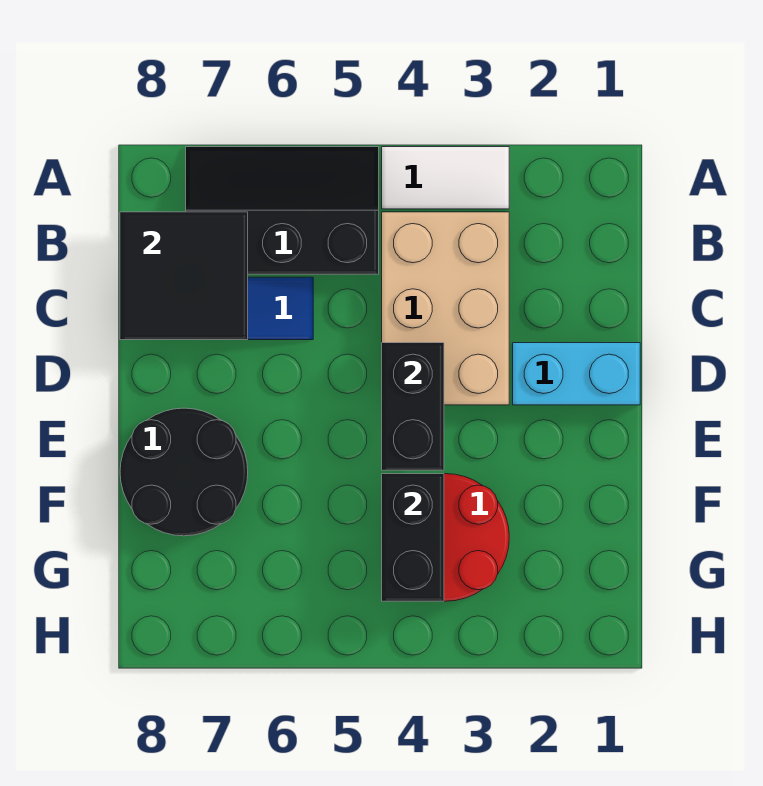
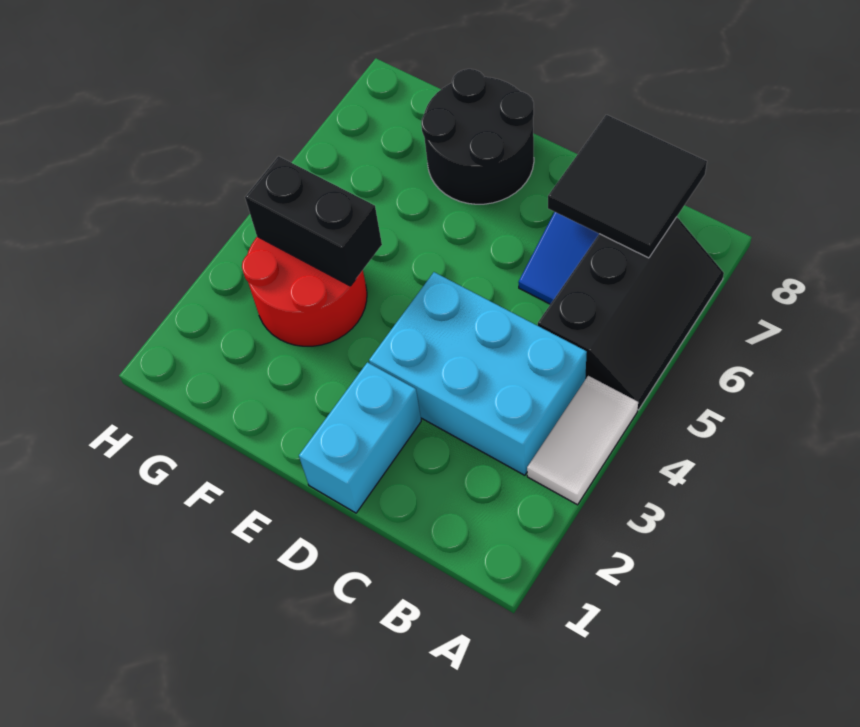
tan brick B3:D4 level 1 -> cyan brick B3:D4 level 1
black brick D4:E4 level 2 -> none

